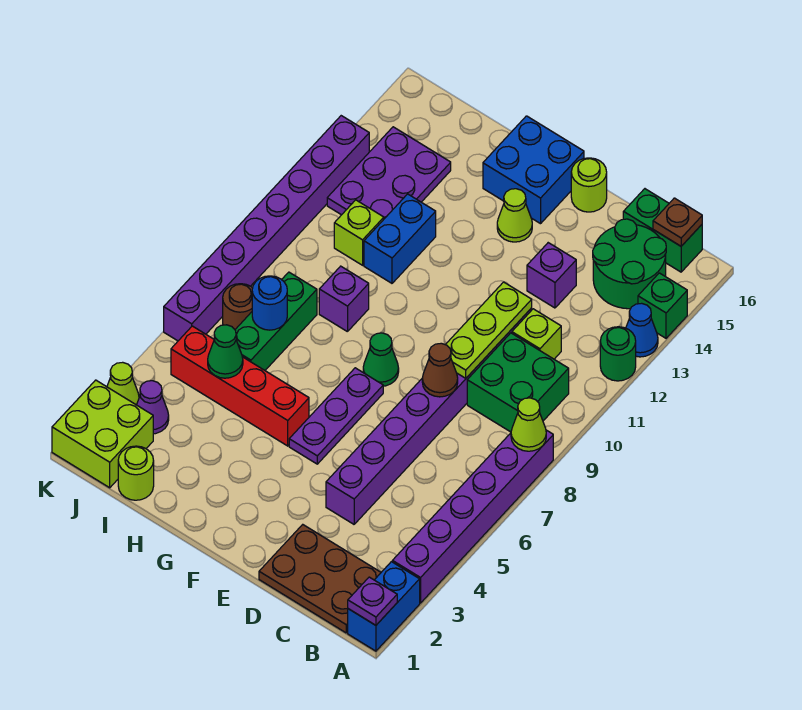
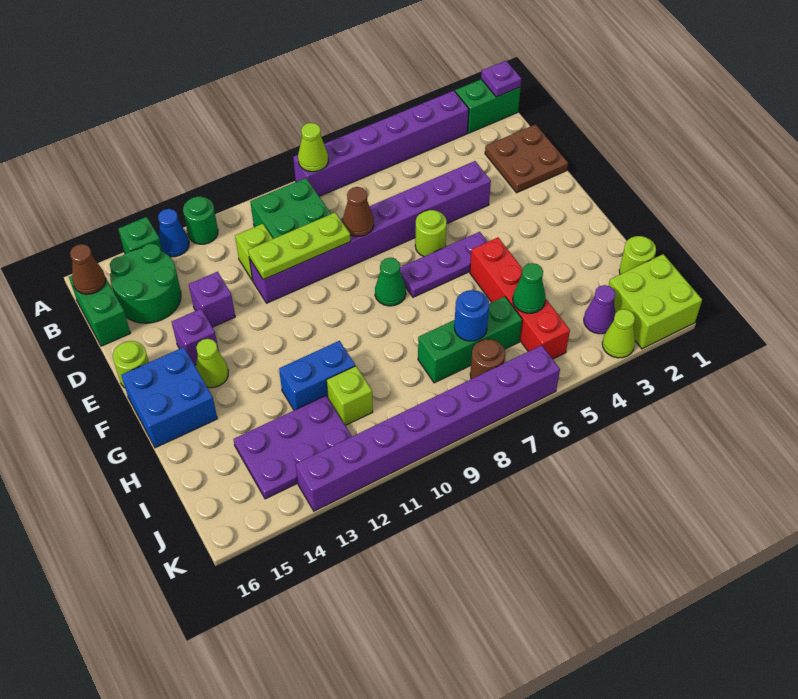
blue brick A1:A2 level 1 -> green brick A1:A2 level 1
brown plate B1:D2 level 1 -> brown plate C1:D2 level 1
brown plate B16 level 2 -> brown cone B16 level 2
none -> lime round brick E6 level 1
purple brick H9 level 1 -> purple brick E14 level 1

